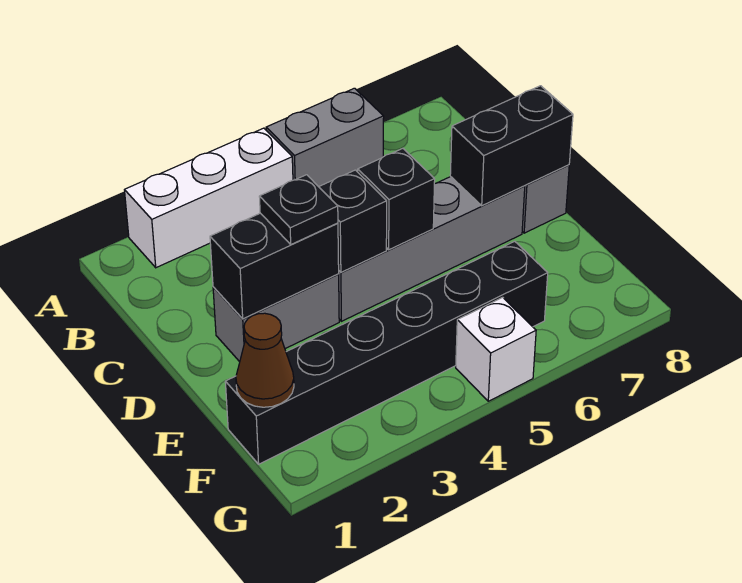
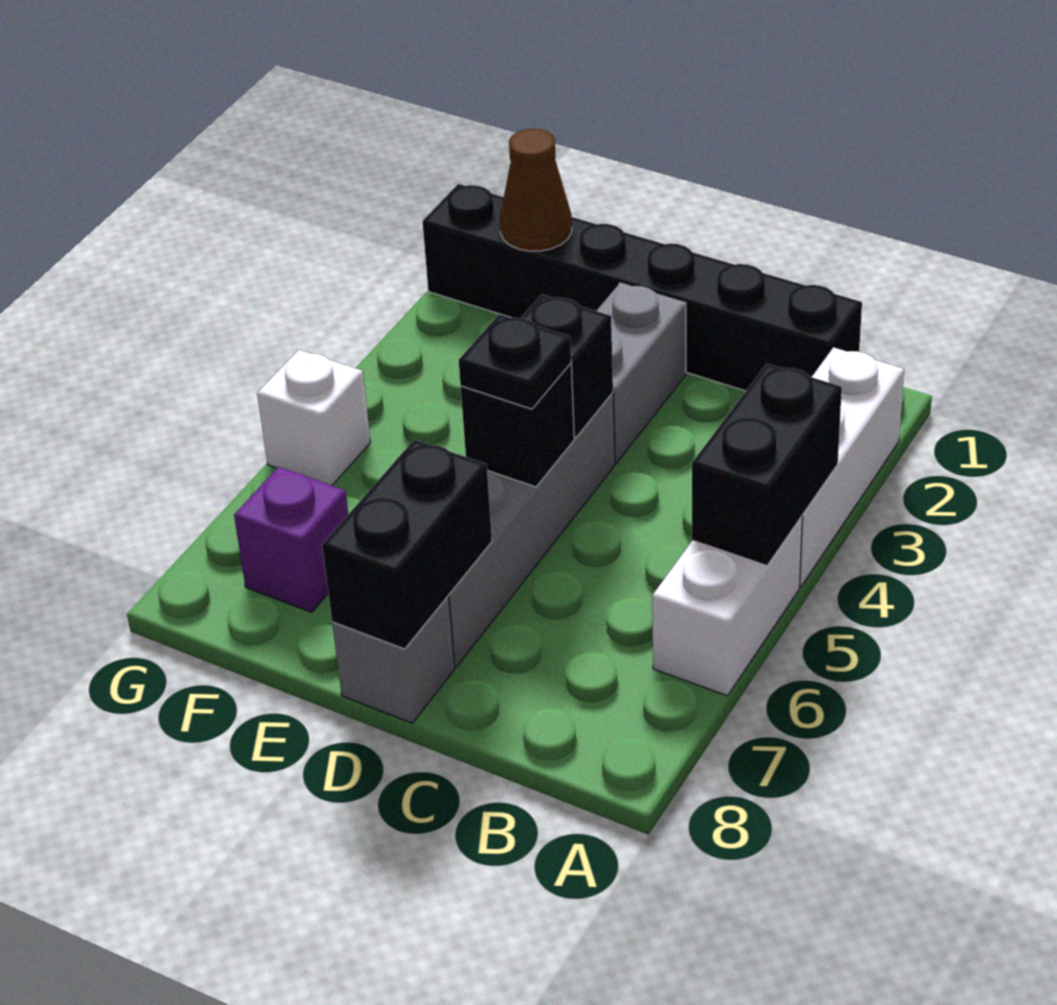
grey brick A5:A6 level 1 -> white brick A5:A6 level 1
black brick D2:D3 level 2 -> black brick A4:A5 level 2
black plate D3 level 3 -> black plate D5 level 3
black brick F1:F6 level 1 -> black brick B1:G1 level 1
none -> purple brick F7 level 1

